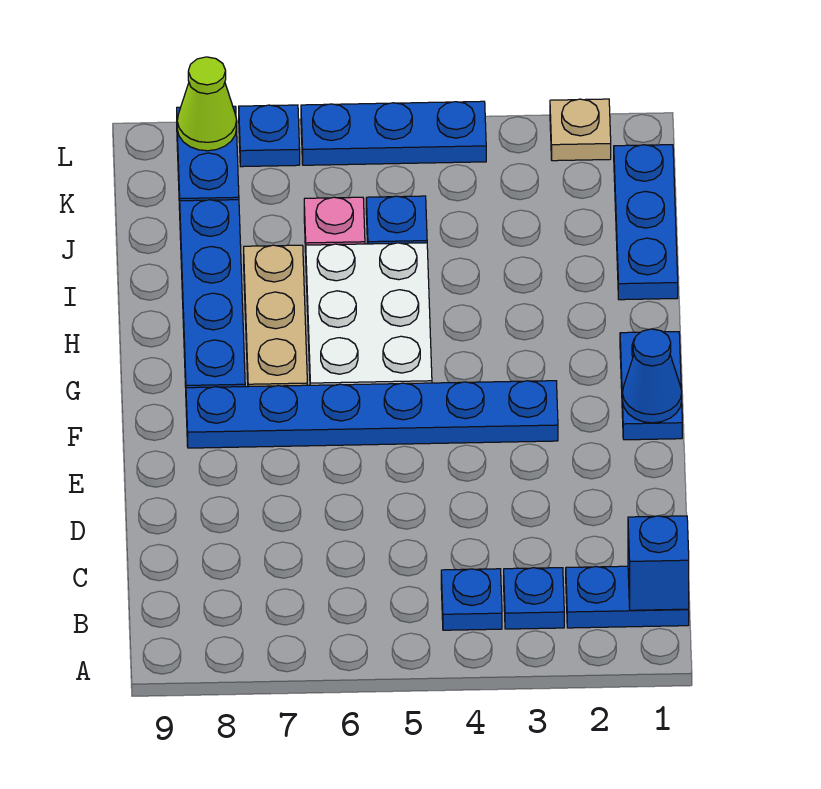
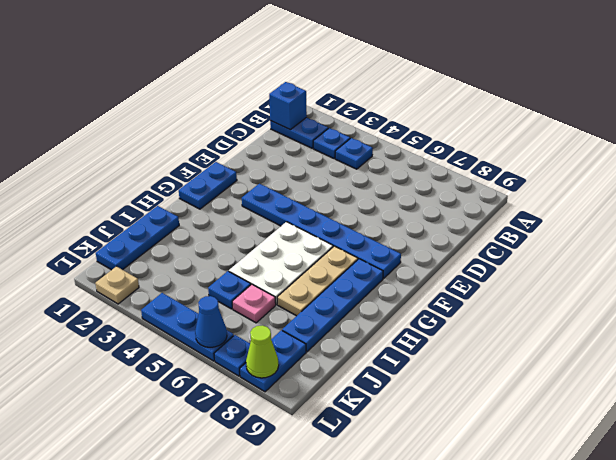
blue cone F1 level 2 -> blue cone L6 level 2

